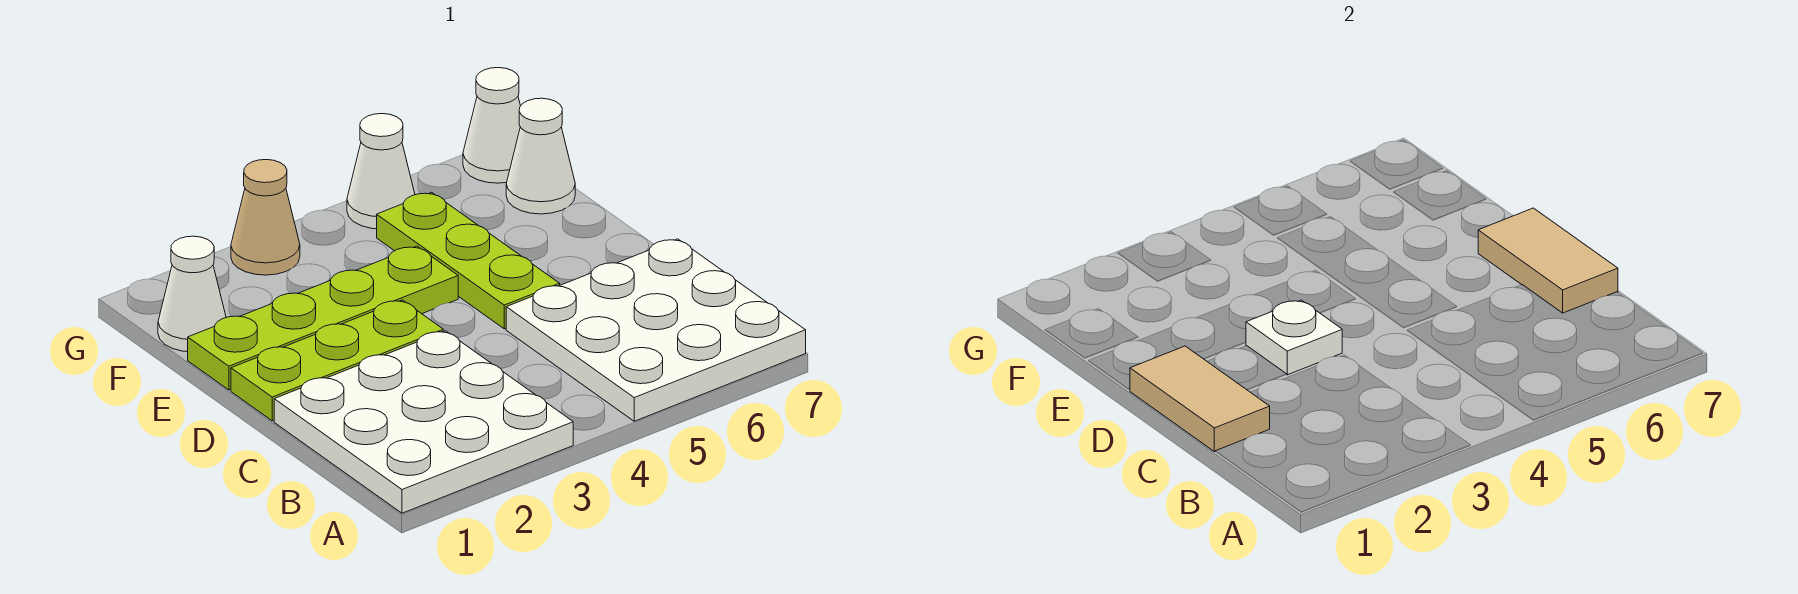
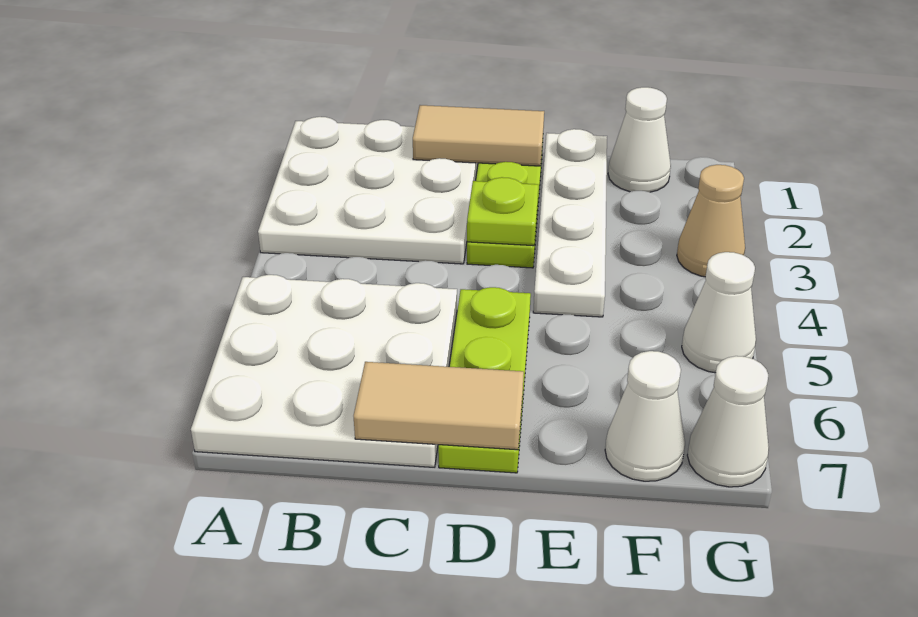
white plate D3 level 2 -> lime plate D3 level 2
lime plate D5:F5 level 1 -> lime plate D5:D7 level 1
lime plate E1:E4 level 1 -> white plate E1:E4 level 1

